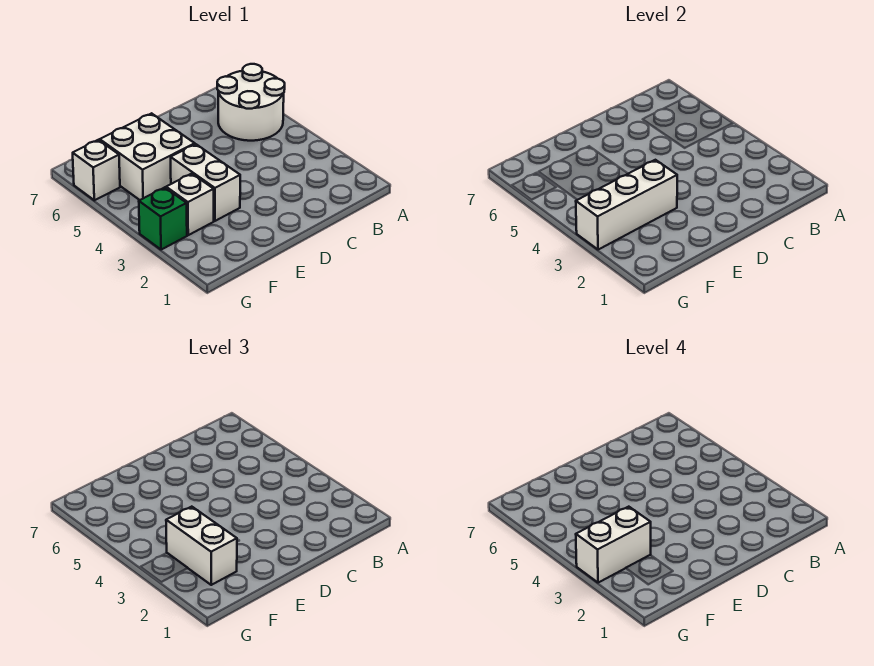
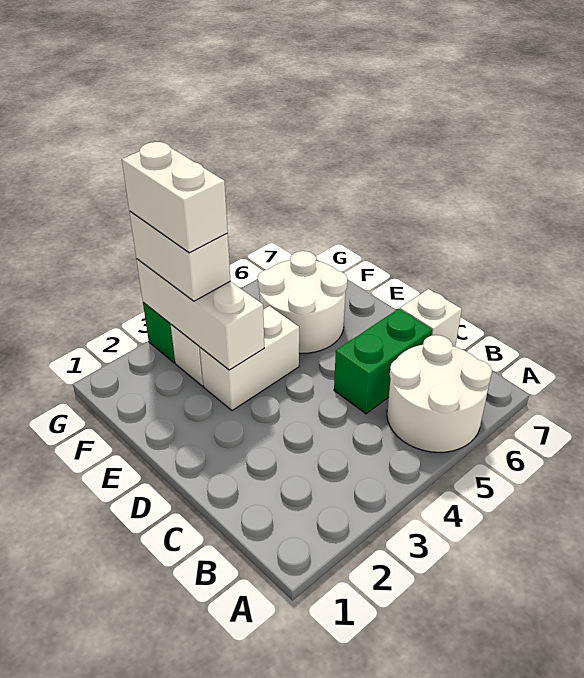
none -> green brick C5:C6 level 1
white brick E5:F6 level 1 -> white round brick E5:F6 level 1
white brick F2:F3 level 3 -> white brick F3:G3 level 3
white brick G6 level 1 -> white brick C7 level 1

